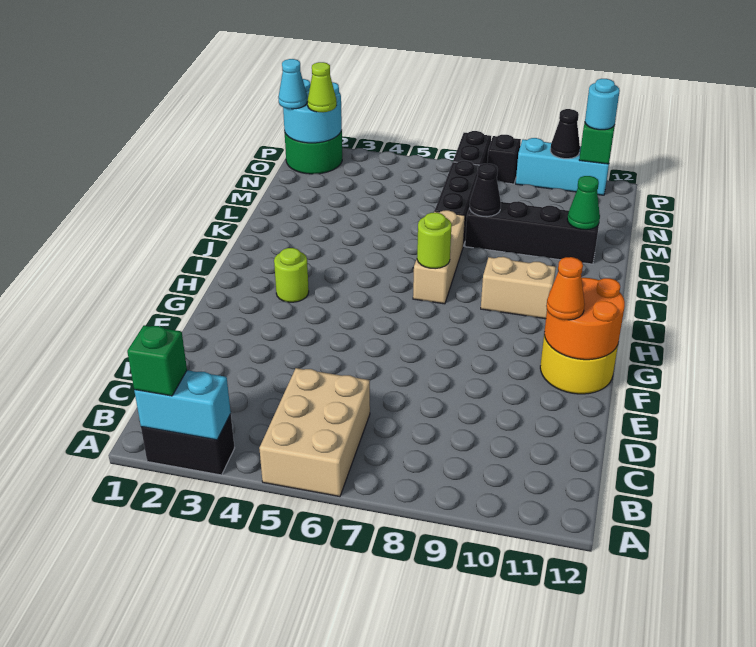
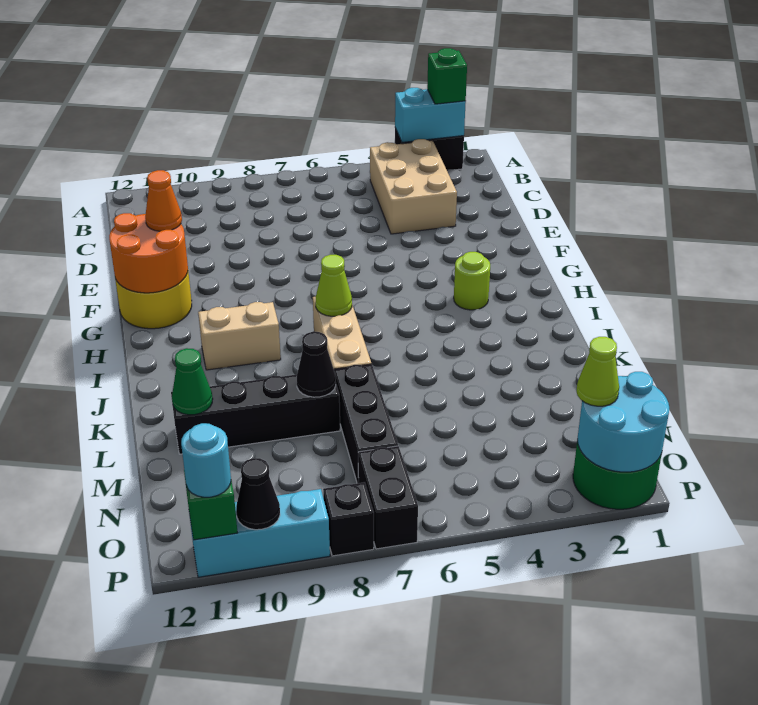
tan brick A5:C6 level 1 -> tan brick B3:D4 level 1
lime round brick I7 level 2 -> lime cone I7 level 2
cyan cone O1 level 3 -> none

